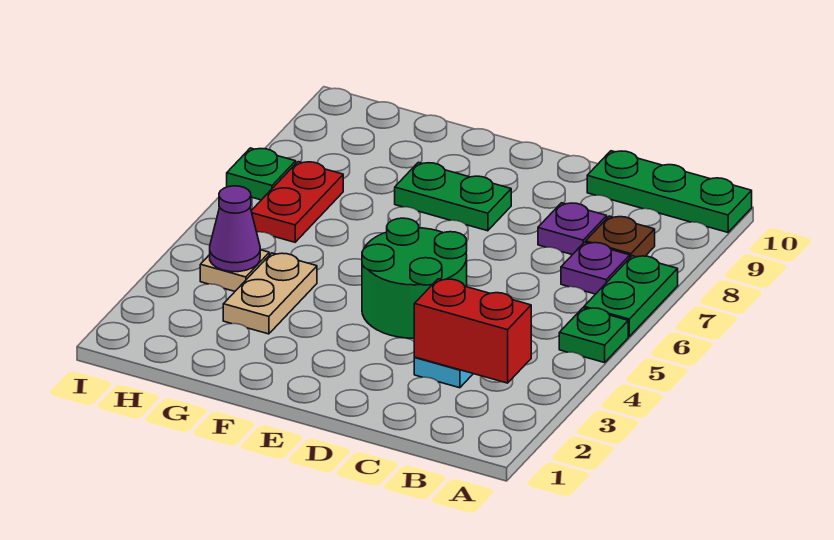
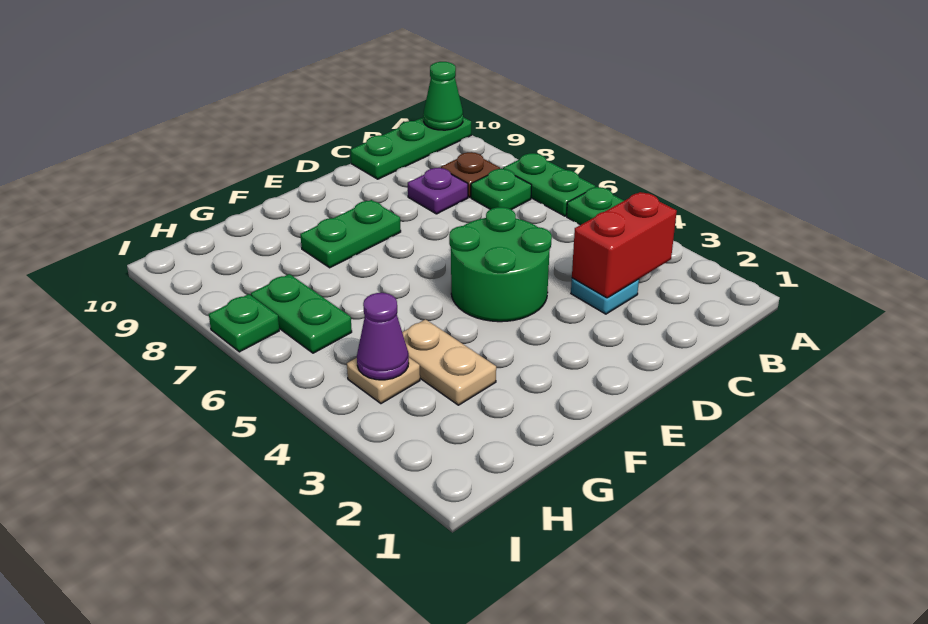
none -> green cone A10 level 2
purple plate B7 level 1 -> green plate B7 level 1
red plate H6:H7 level 1 -> green plate H6:H7 level 1

